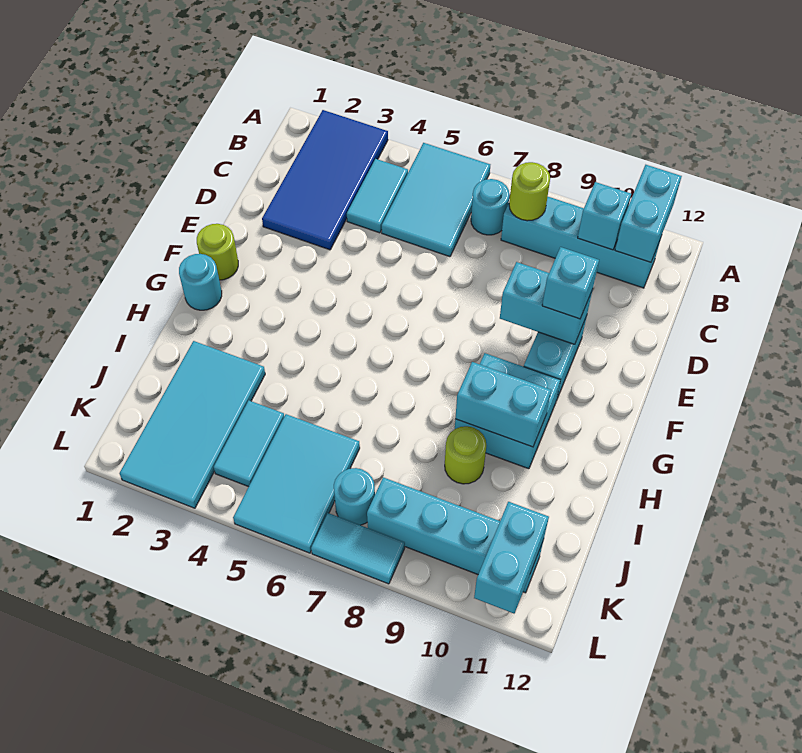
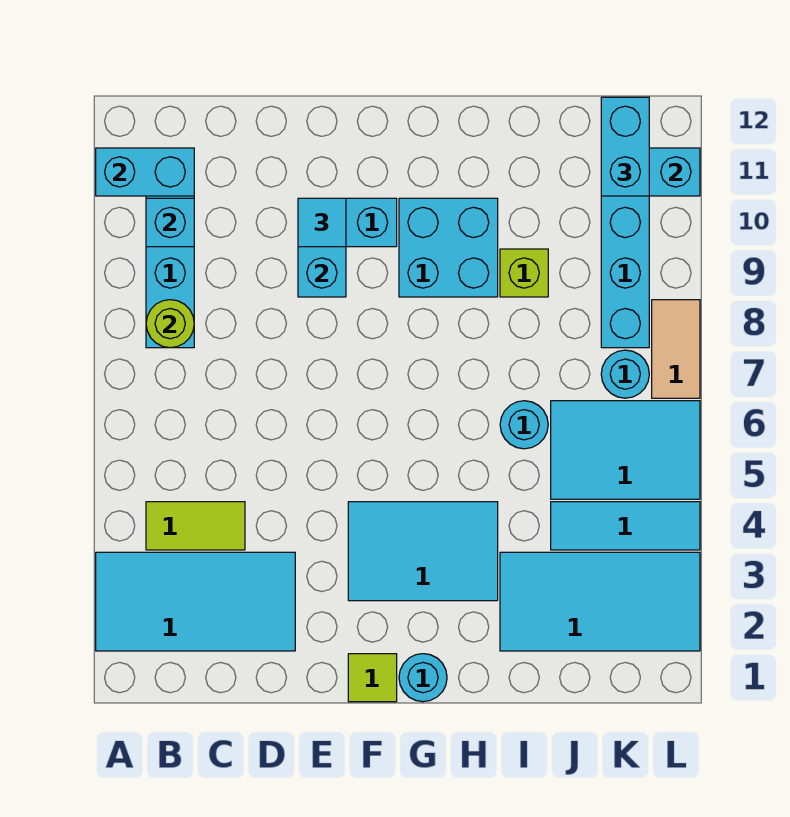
blue tile A2:D3 level 1 -> cyan tile A2:D3 level 1
cyan tile A5:C6 level 1 -> cyan tile F3:H4 level 1
cyan tile B4:C4 level 1 -> lime tile B4:C4 level 1
cyan round brick B7 level 1 -> cyan round brick I6 level 1
cyan brick E10 level 3 -> cyan tile E10 level 3
lime round brick F1 level 1 -> lime tile F1 level 1
cyan brick H9:H10 level 2 -> cyan brick K11:K12 level 3
lime round brick I9 level 1 -> lime brick I9 level 1
cyan tile J4:K4 level 1 -> cyan tile J4:L4 level 1
cyan tile L7:L8 level 1 -> tan tile L7:L8 level 1

